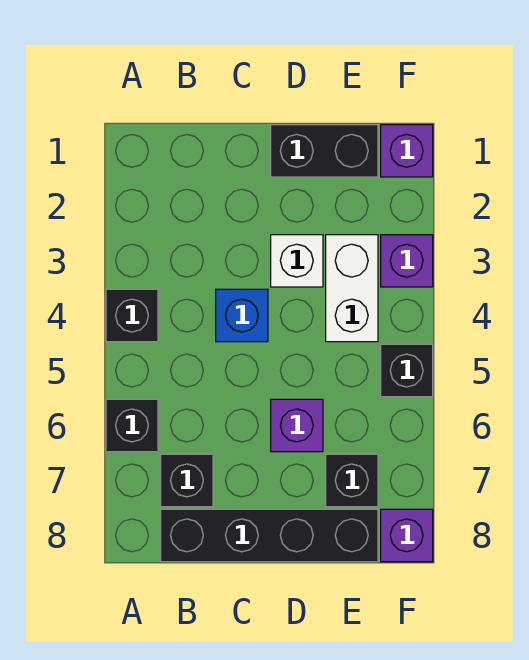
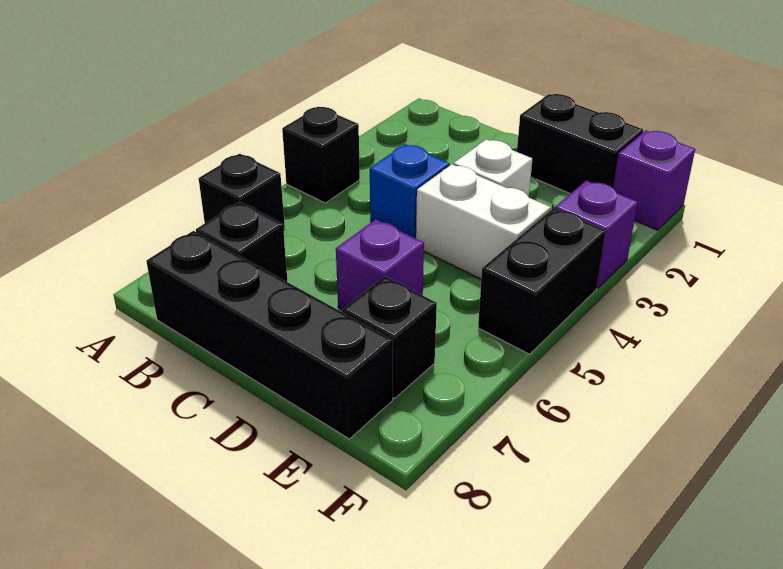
white brick E3:E4 level 1 -> white brick D4:E4 level 1
black brick F5 level 1 -> black brick F4:F5 level 1
purple brick F8 level 1 -> none

